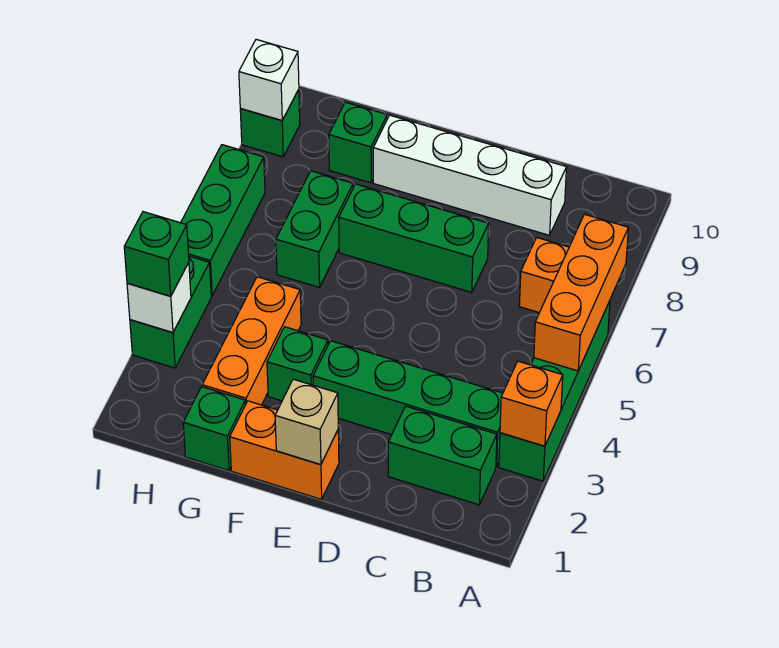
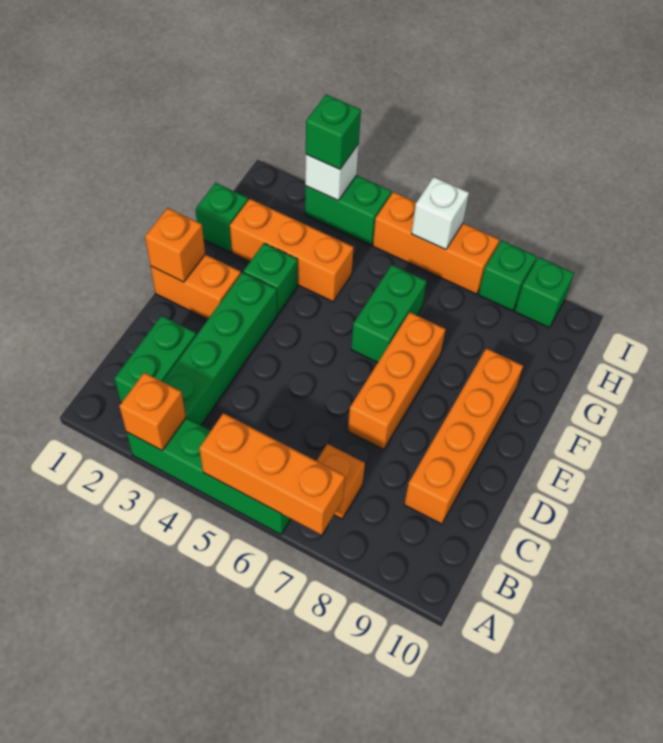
white brick C9:F9 level 1 -> orange brick C9:F9 level 1
green brick D7:F7 level 1 -> orange brick D7:F7 level 1
orange brick E1:F1 level 1 -> orange brick E1:E2 level 1
tan brick E1 level 2 -> orange brick E1 level 2
green brick G6:G7 level 1 -> green brick F6:G6 level 1
green brick G9 level 1 -> green brick I8 level 1
green brick I5:I7 level 1 -> orange brick I5:I7 level 1
white brick I9 level 2 -> white brick I6 level 2

